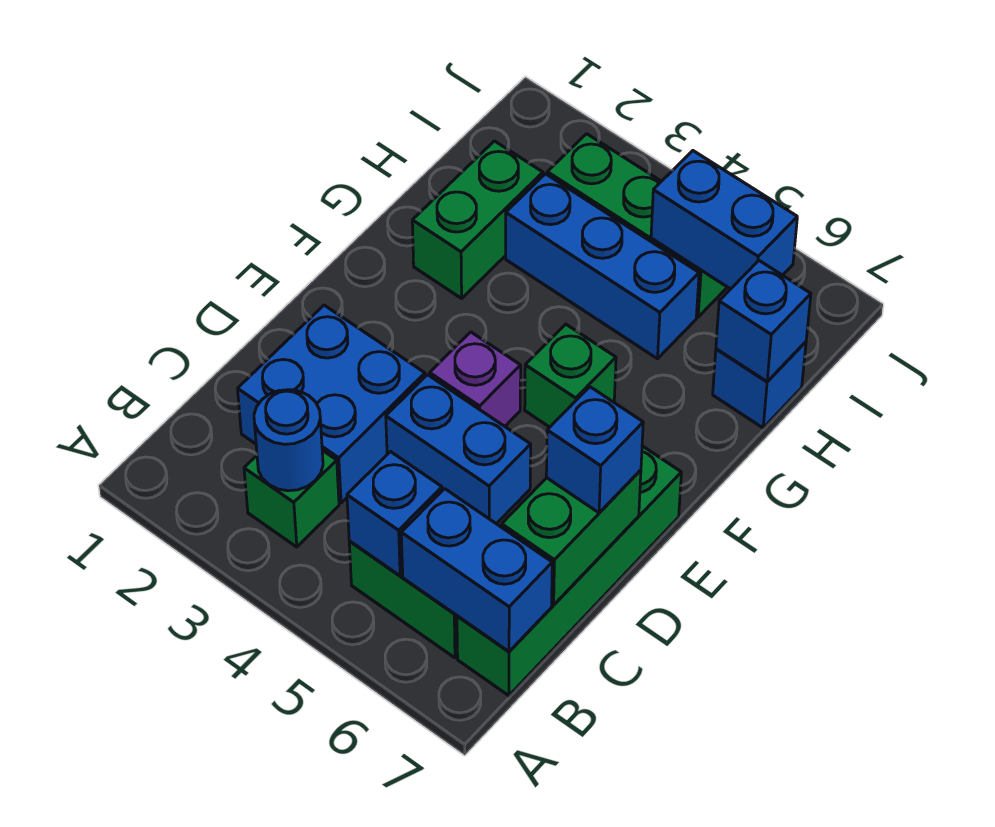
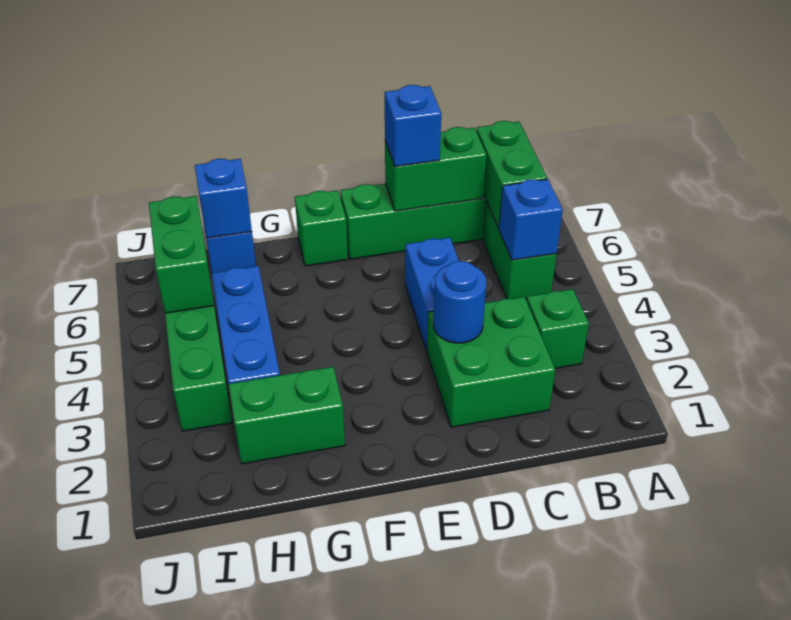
blue round brick B3 level 2 -> blue round brick D3 level 2
blue brick B6:B7 level 2 -> green brick B6:B7 level 2
blue brick C2:D3 level 1 -> green brick C2:D3 level 1
purple brick E4 level 1 -> none
green brick F5 level 1 -> green brick F7 level 1
blue brick I5:I6 level 2 -> green brick I5:I6 level 2

